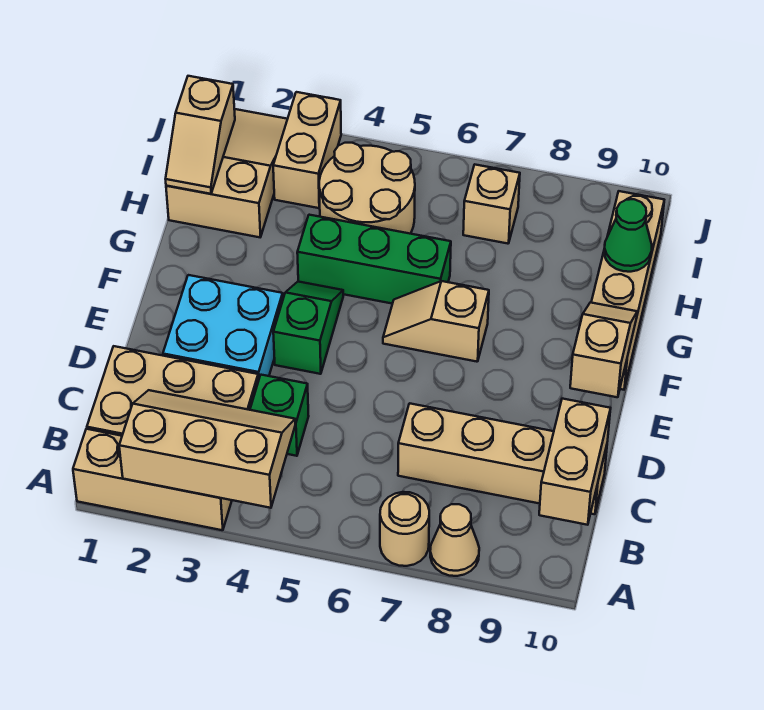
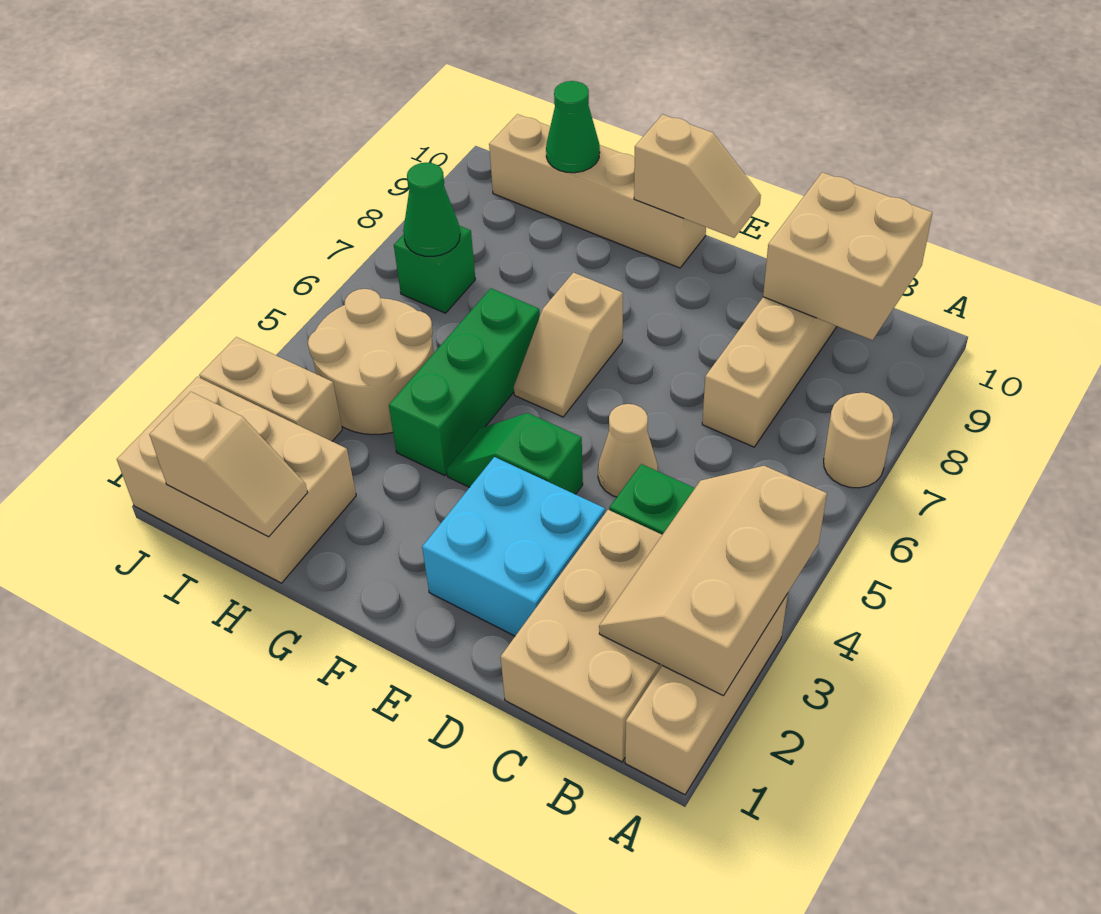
tan cone A8 level 1 -> tan cone D5 level 1
tan brick B10:C10 level 2 -> tan brick B9:C10 level 2
tan slope E10:F10 level 2 top E -> tan slope E10:F10 level 2 top F
tan slope H1:J2 level 1 top H -> tan brick H1:J2 level 1
tan brick I7 level 1 -> green brick I7 level 1
none -> green cone I7 level 2

